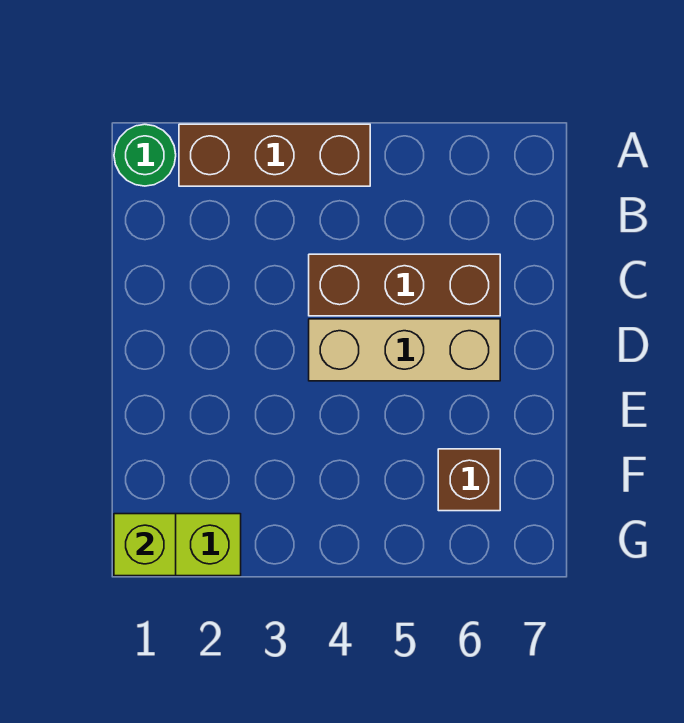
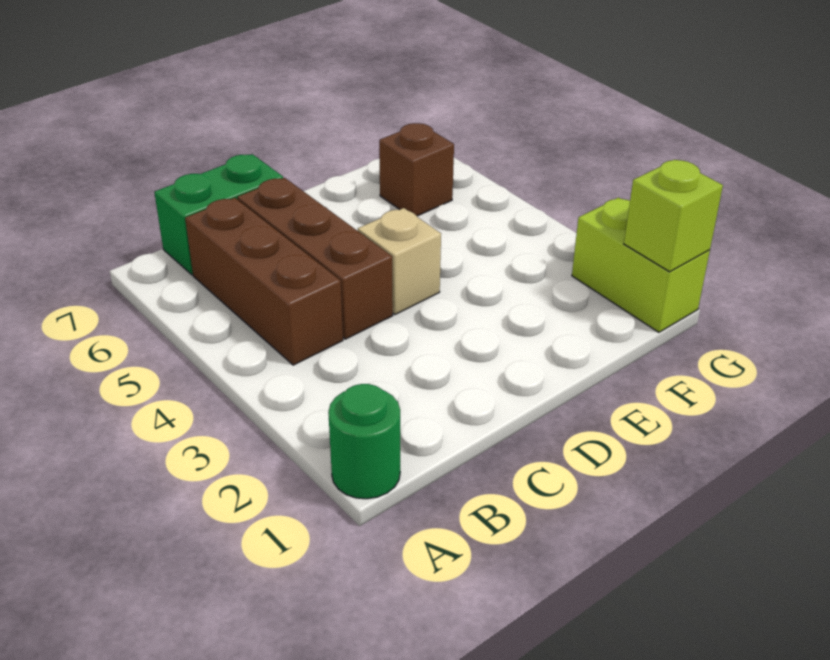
brown brick A2:A4 level 1 -> brown brick B4:B6 level 1
none -> green brick B7:C7 level 1
tan brick D4:D6 level 1 -> tan brick D4 level 1

